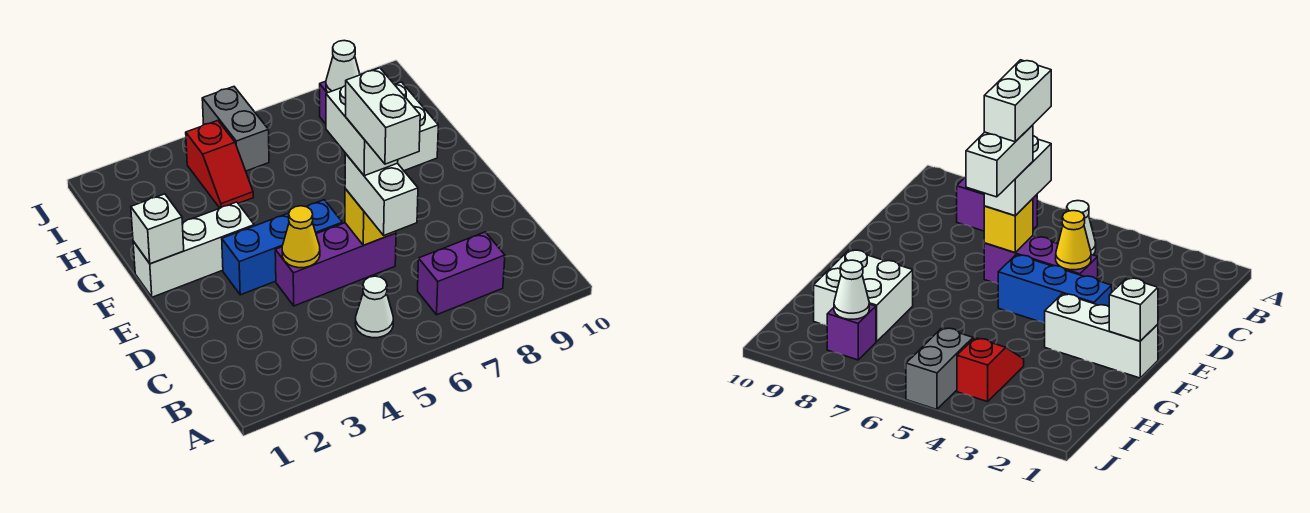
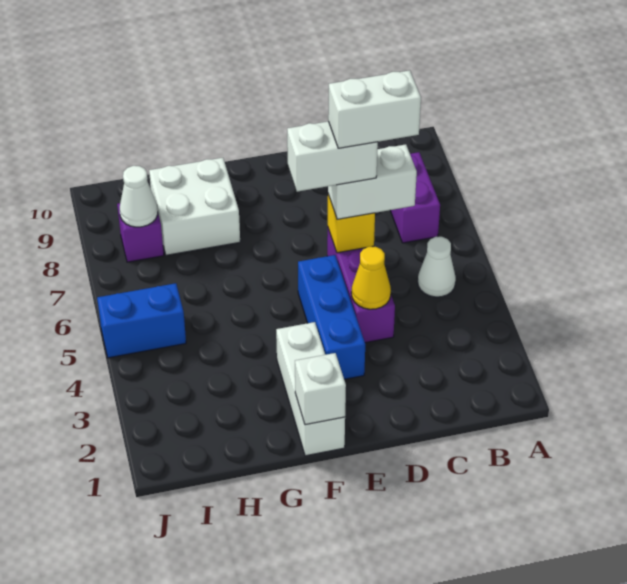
red slope H4:I4 level 1 top I -> none
grey brick I5:J5 level 1 -> blue brick I5:J5 level 1

